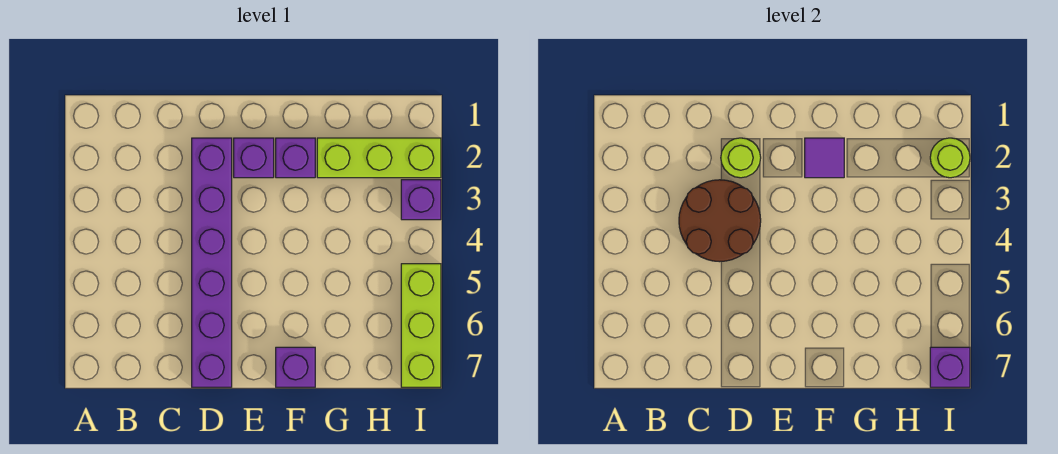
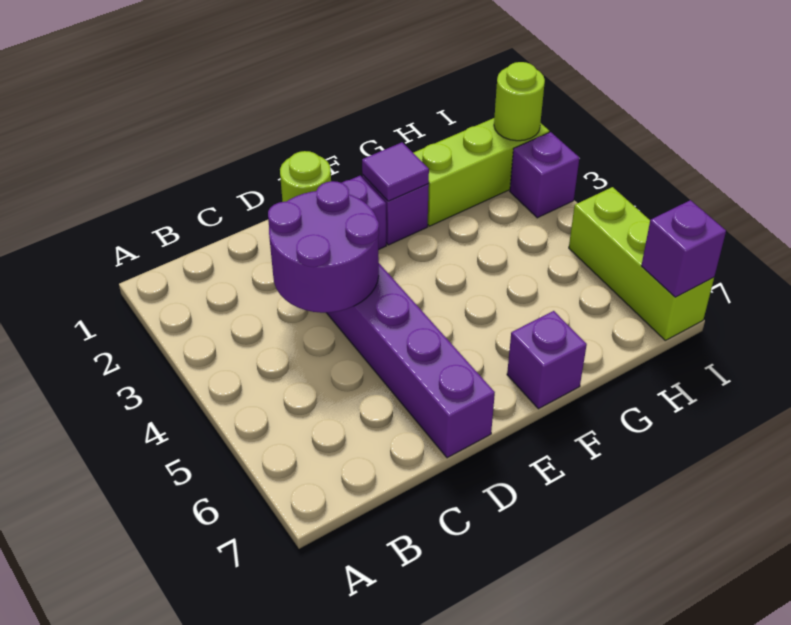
brown round brick C3:D4 level 2 -> purple round brick C3:D4 level 2

